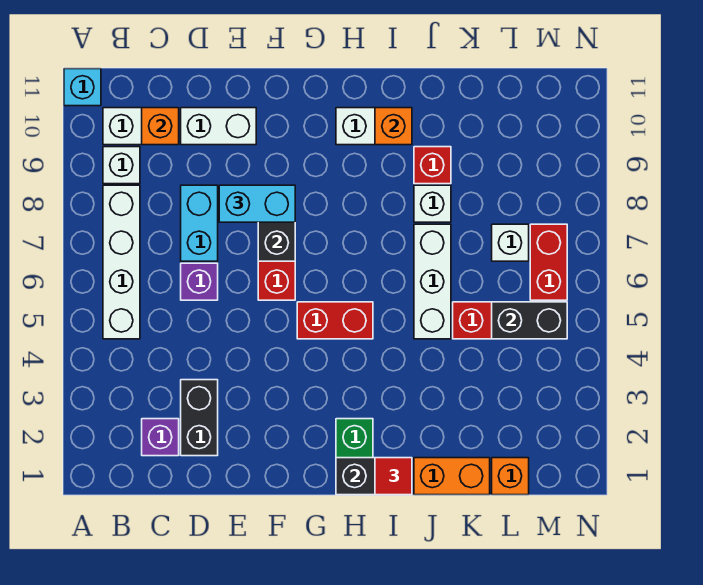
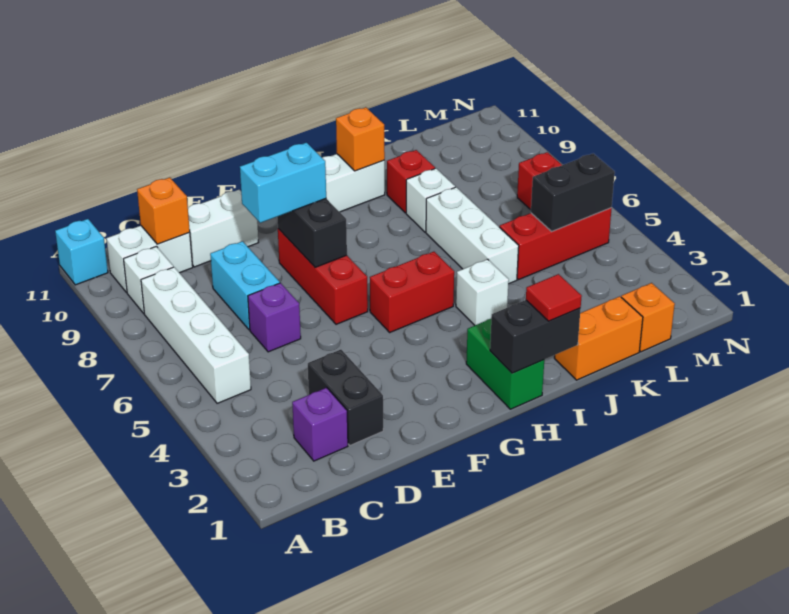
white brick L7 level 1 -> white brick I4 level 1

